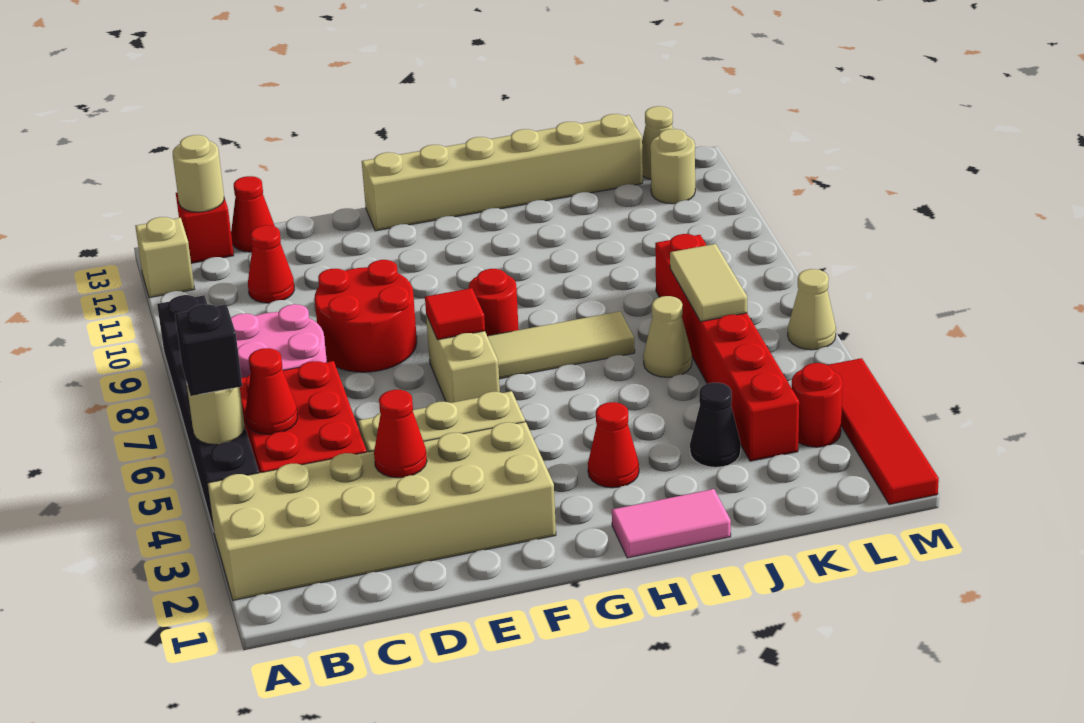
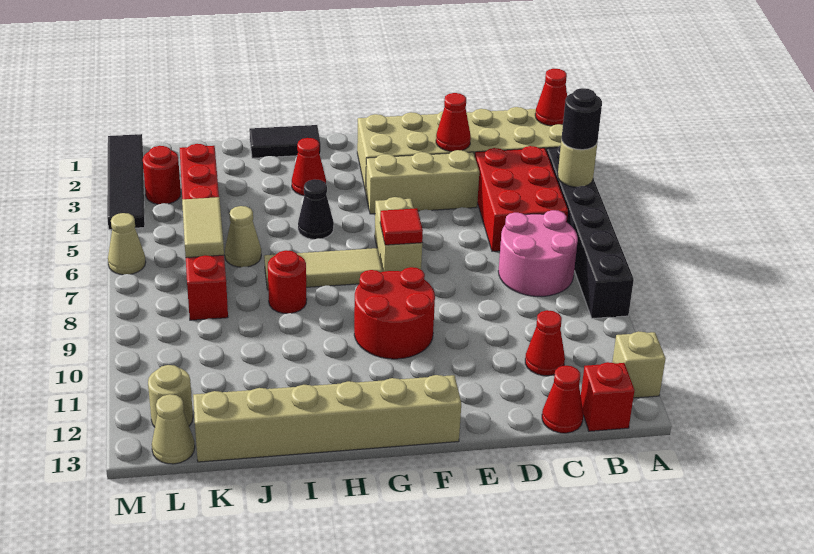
black brick A5 level 3 -> black round brick A5 level 3
red cone B5 level 2 -> red cone A2 level 2
tan round brick B13 level 2 -> none
red round brick D8:E9 level 1 -> red round brick F9:G10 level 1
red round brick G8 level 1 -> red round brick I8 level 1
pink tile H1:I1 level 1 -> black tile H1:I1 level 1
black cone J3 level 1 -> black cone H5 level 1
red tile M1:M4 level 1 -> black tile M1:M4 level 1

